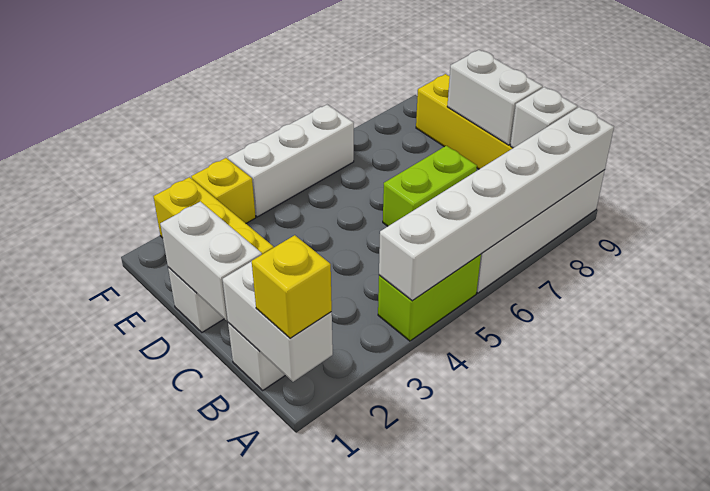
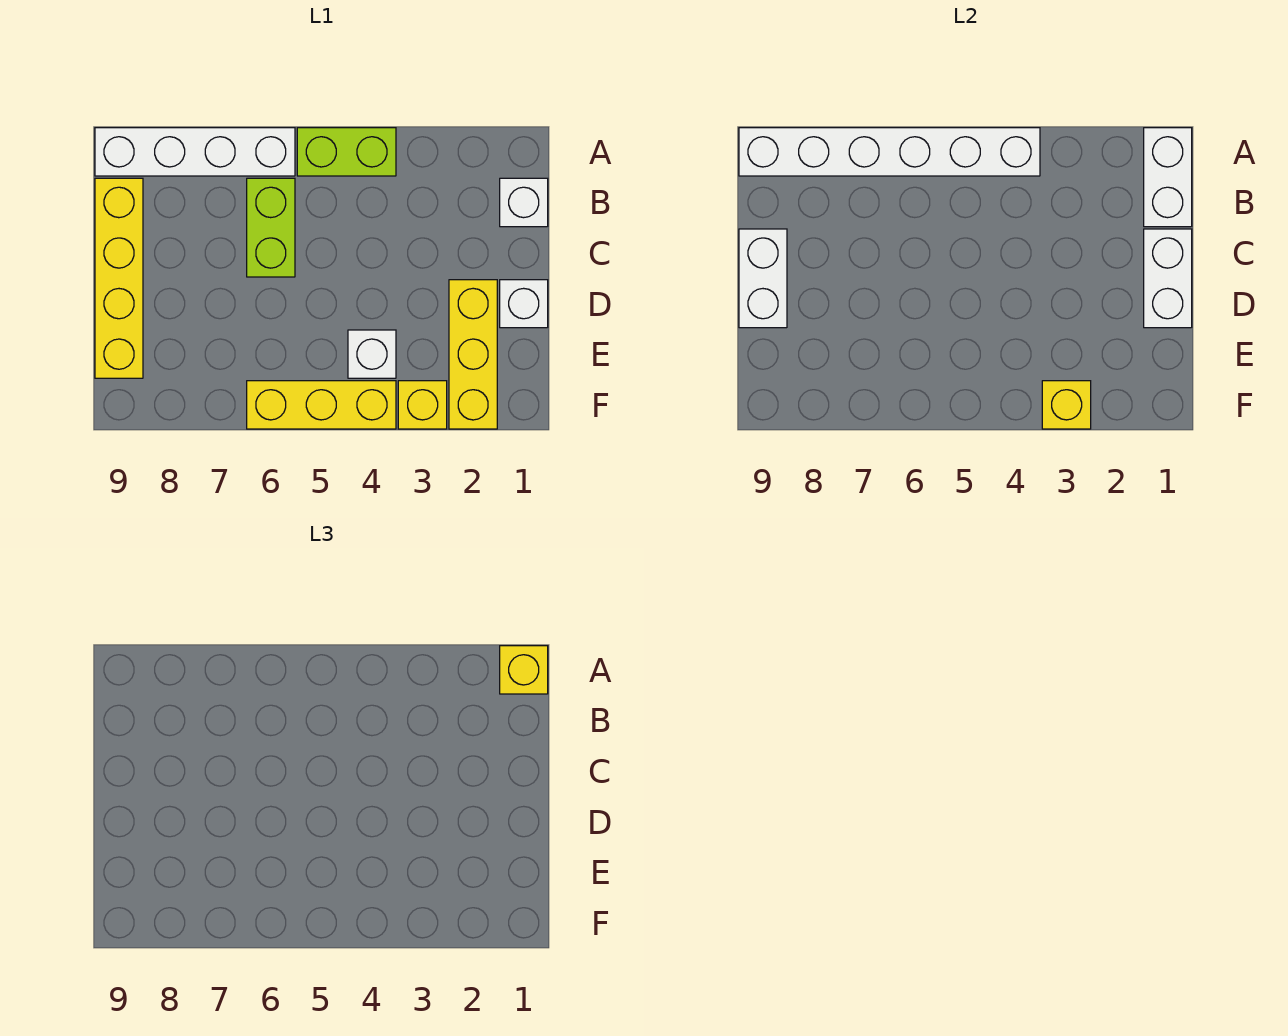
white brick B9 level 2 -> white brick E4 level 1
lime brick C6:C7 level 1 -> lime brick B6:C6 level 1
none -> yellow brick F3 level 2
white brick F4:F6 level 1 -> yellow brick F4:F6 level 1

